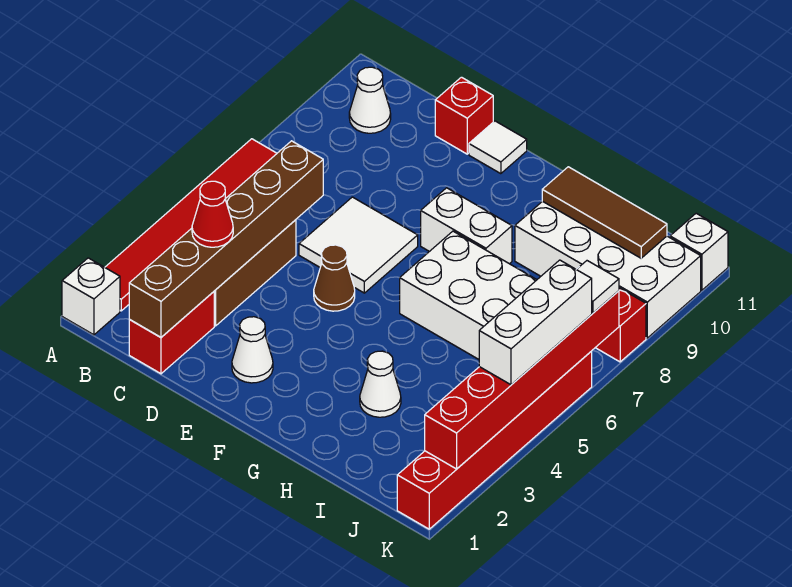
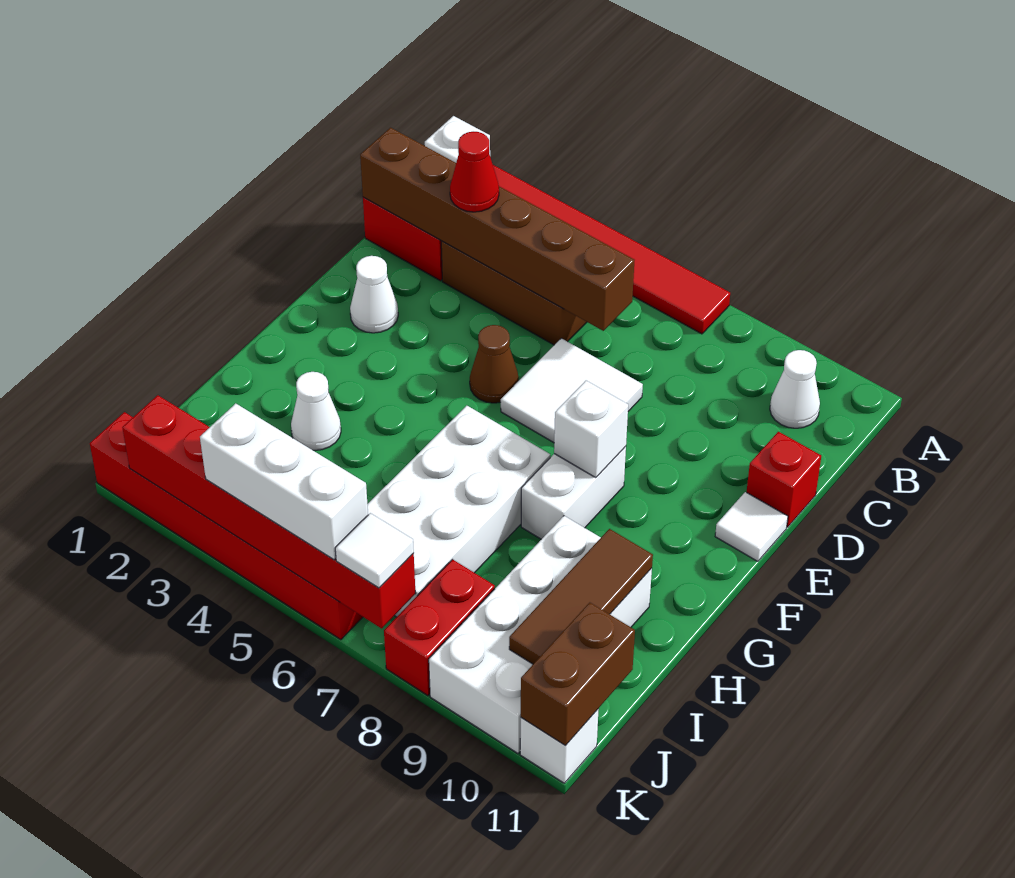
none -> white brick F8 level 2
none -> brown brick J11:K11 level 2

